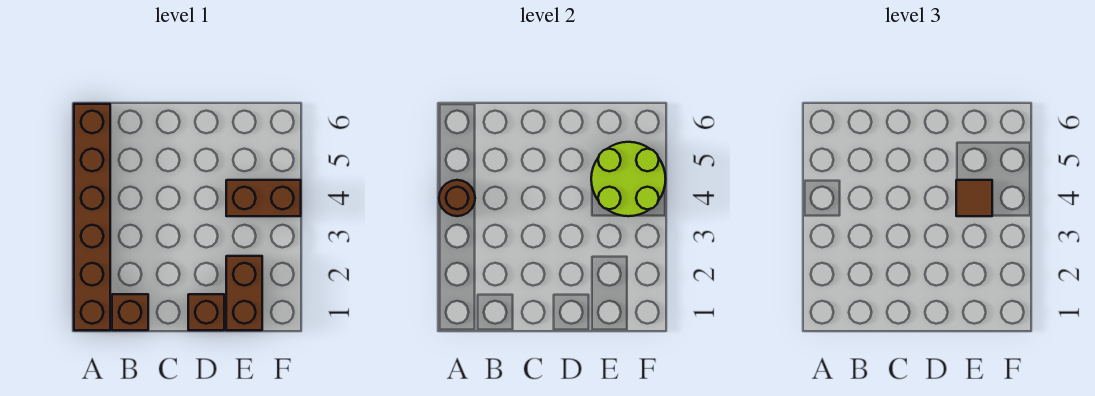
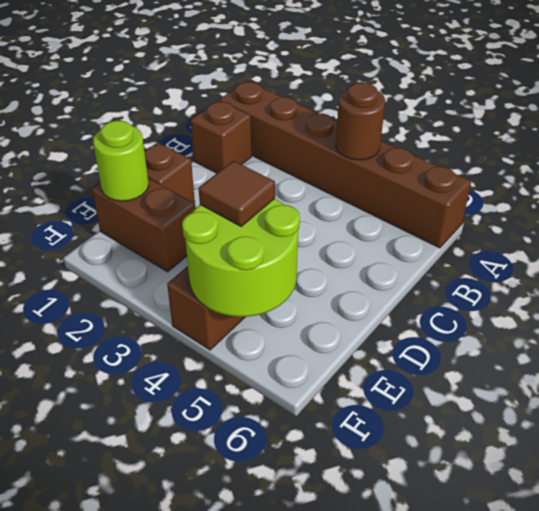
none -> lime round brick E1 level 2

